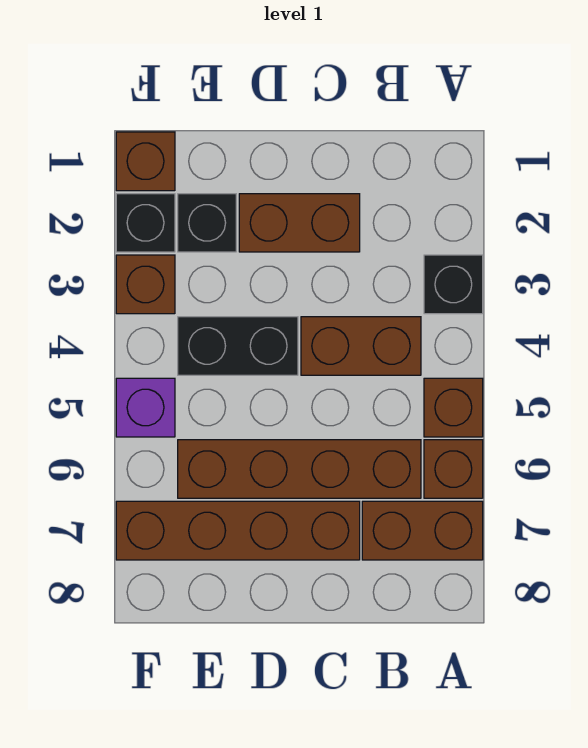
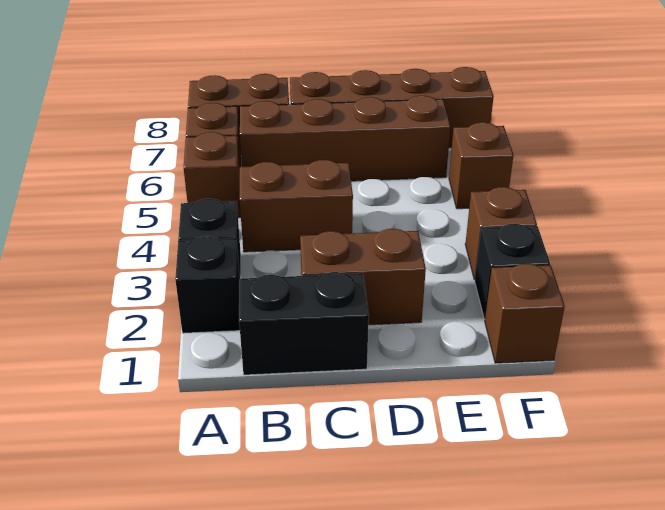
black brick D4:E4 level 1 -> black brick B1:C1 level 1
black brick E2 level 1 -> black brick A2 level 1
purple brick F5 level 1 -> brown brick F5 level 1

